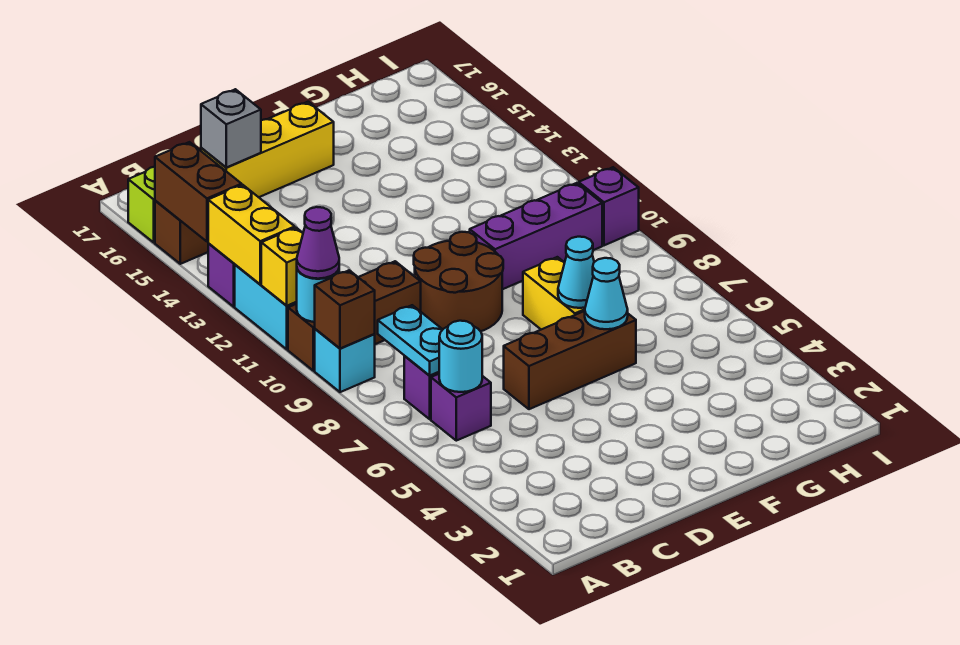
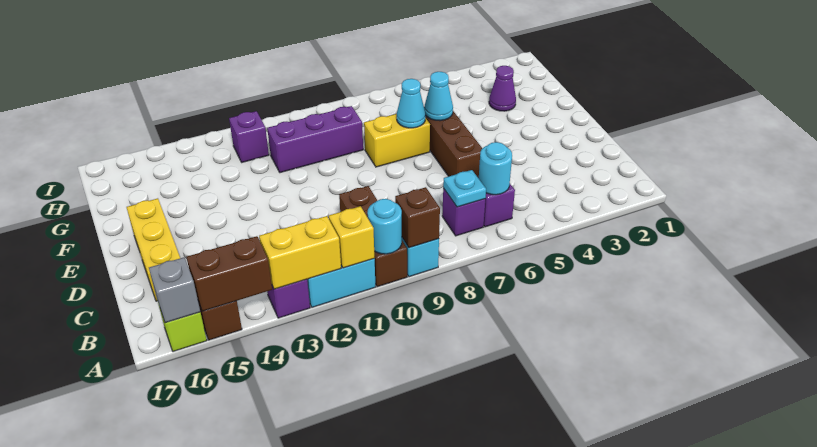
purple cone A10 level 3 -> purple cone G3 level 1
cyan plate B7:B8 level 2 -> cyan plate B7 level 2
grey brick C16 level 2 -> grey brick A16 level 2
brown round brick D9:E10 level 1 -> none
purple brick F10:H10 level 1 -> purple brick G9:G11 level 1
purple brick I10 level 1 -> purple brick H12 level 1

